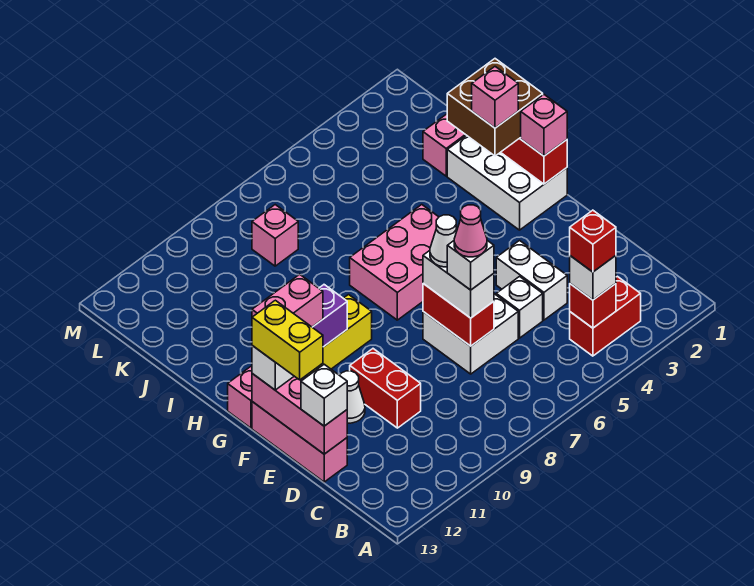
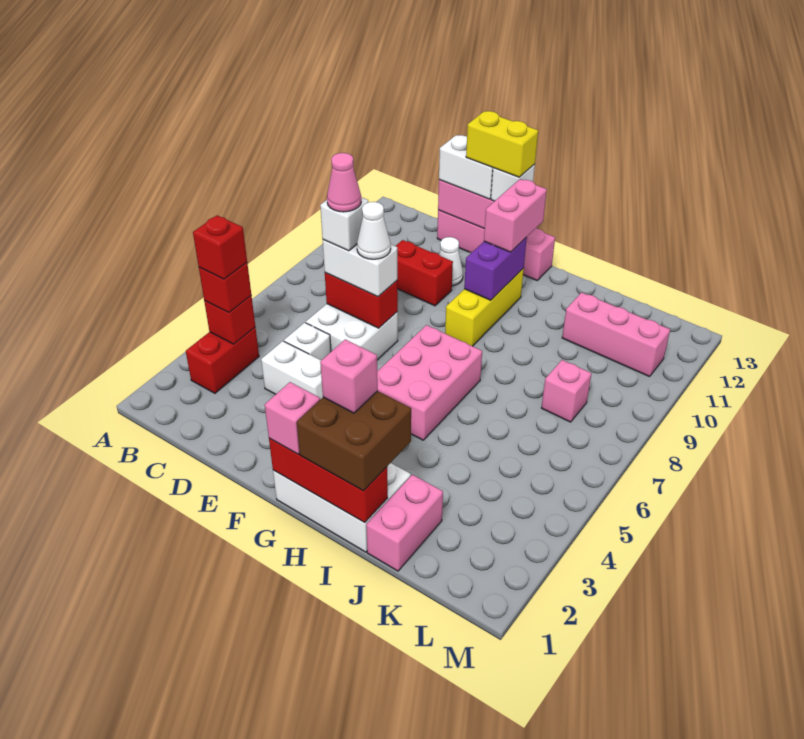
white brick B4 level 3 -> red brick B4 level 3
white brick D13 level 3 -> white brick D13:E13 level 3
none -> pink brick J11:L11 level 1

